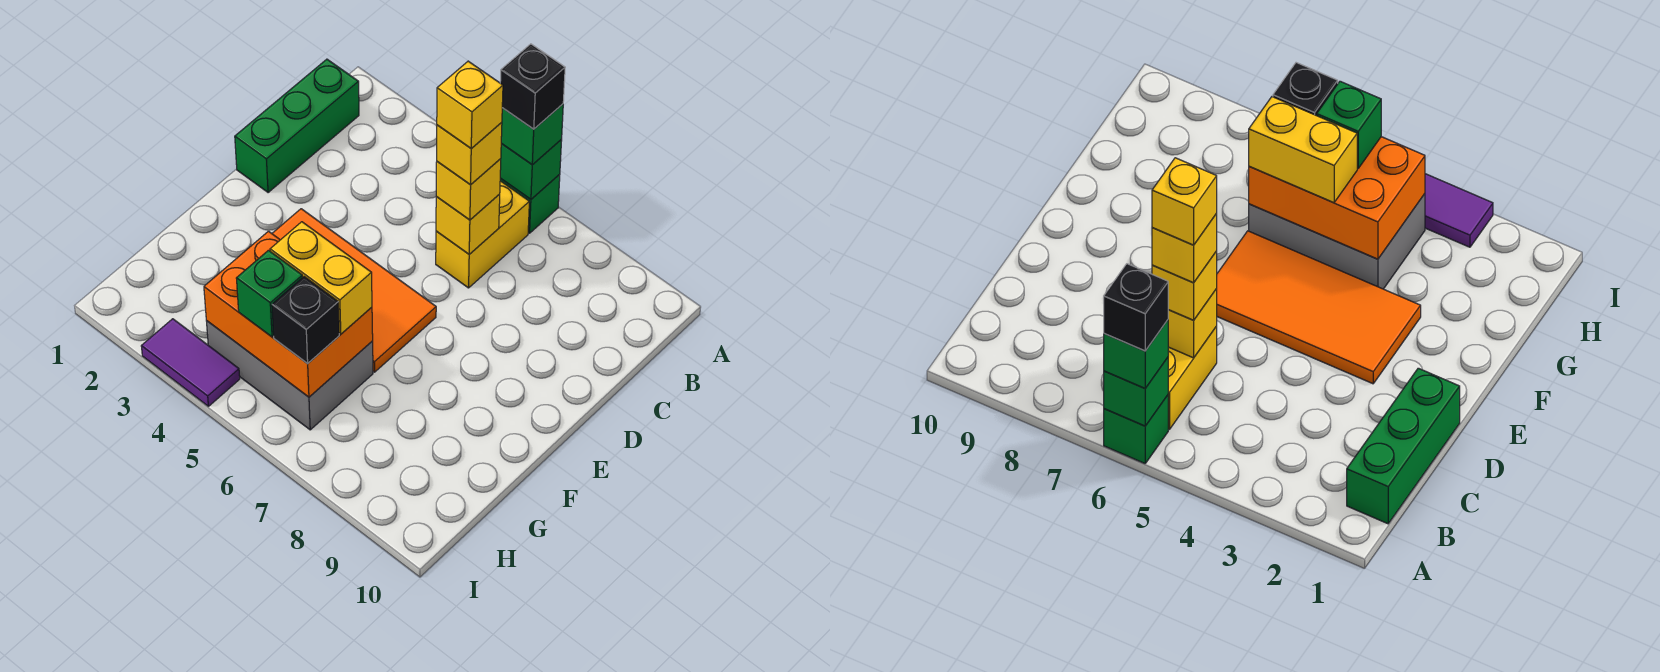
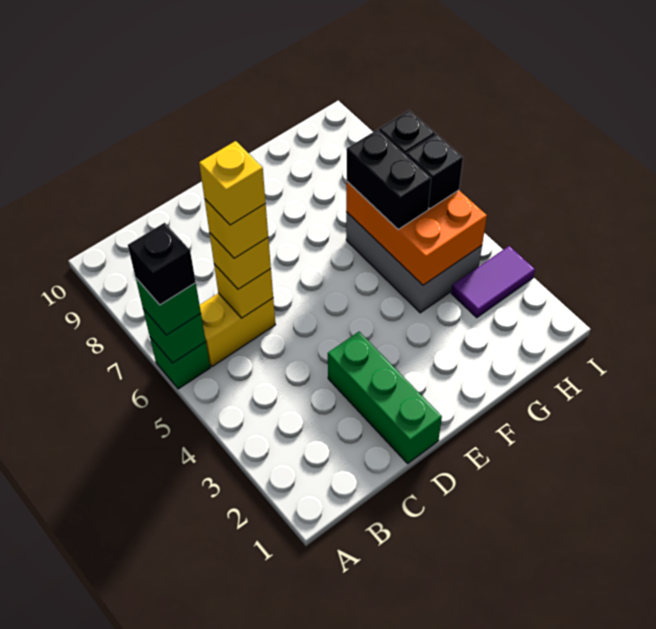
green brick B1:D1 level 1 -> green brick D1:D3 level 1
orange tile E3:F6 level 1 -> none
yellow brick G5:G6 level 3 -> black brick G5:G6 level 3
green brick H5 level 3 -> black brick H5 level 3
purple tile I3:I4 level 1 -> purple tile H3:I3 level 1

